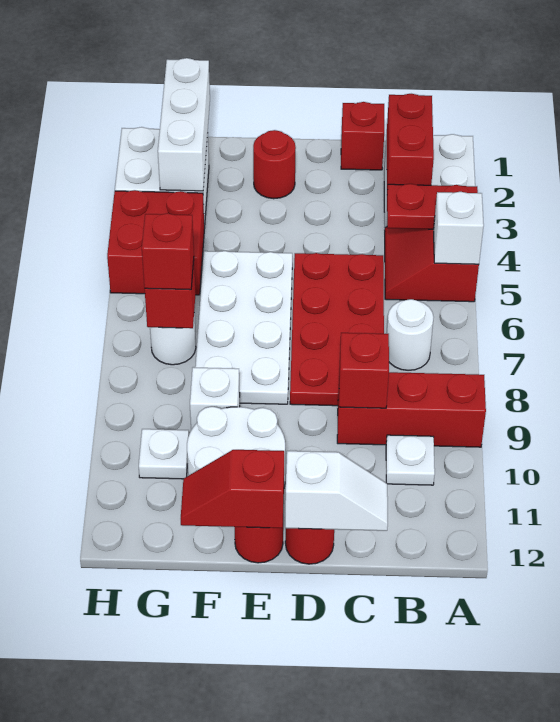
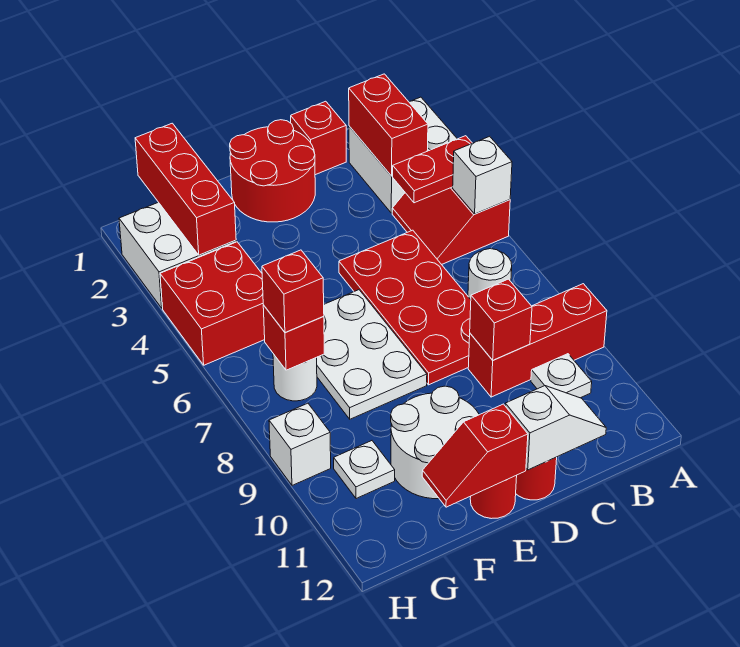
red round brick E2 level 1 -> red round brick D1:E2 level 1
white plate E5:F8 level 1 -> white plate E6:F8 level 1
white brick F9 level 1 -> white brick H9 level 1
white brick G1:G3 level 2 -> red brick G1:G3 level 2

